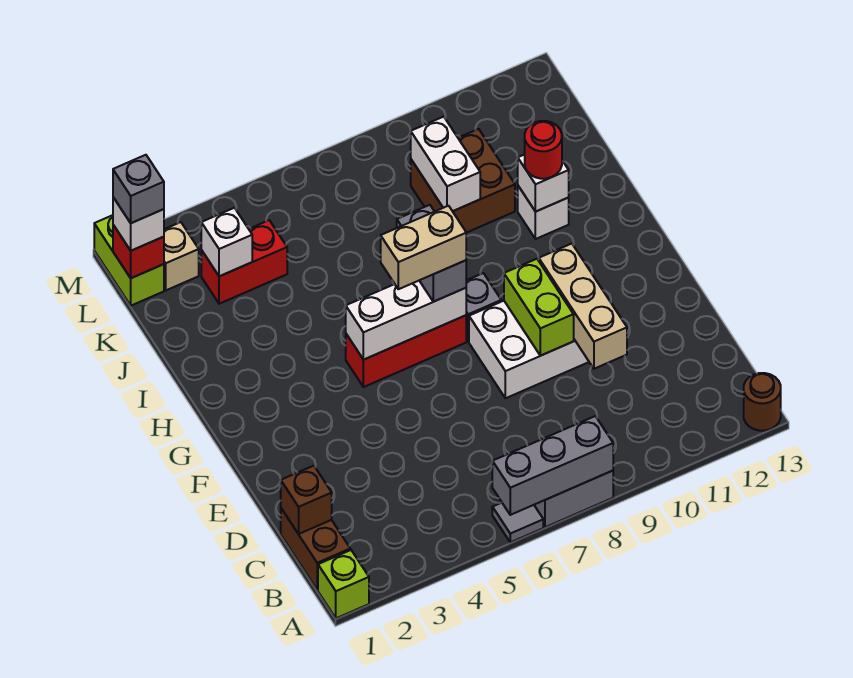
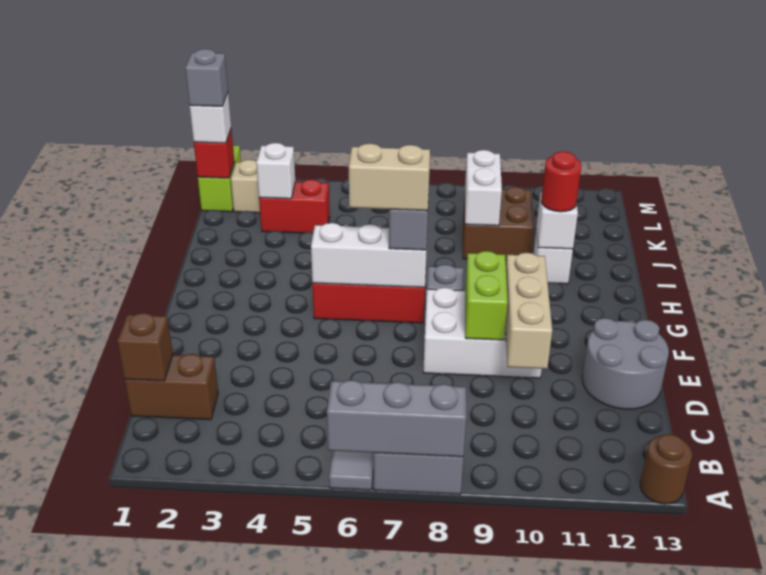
lime brick A1 level 1 -> none
brown brick B1:C1 level 1 -> brown brick C1:C2 level 1
none -> grey round brick D12:E13 level 1

